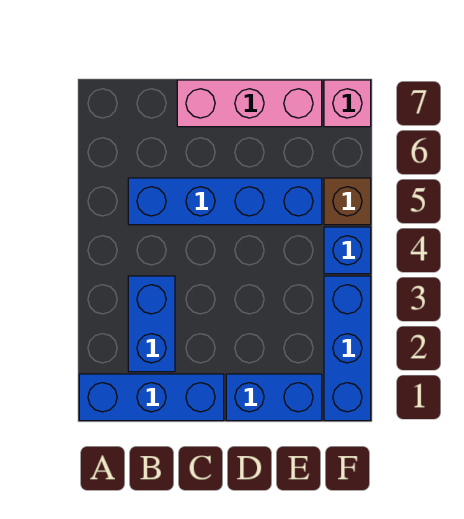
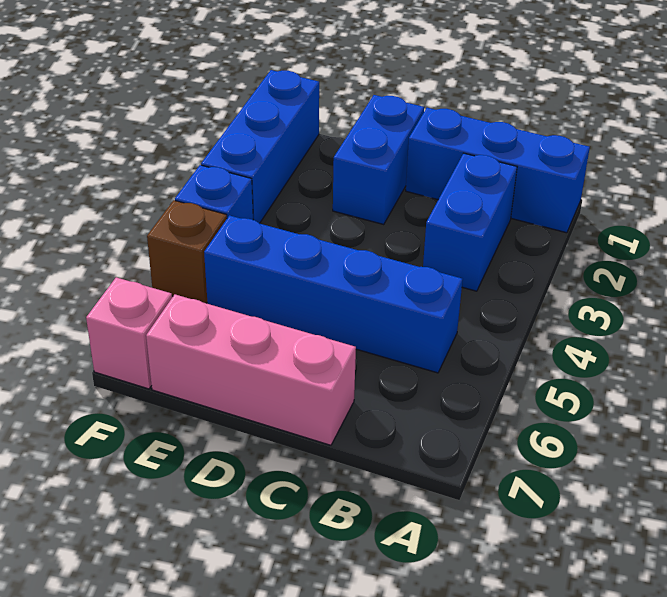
blue brick D1:E1 level 1 -> blue brick D1:D2 level 1

